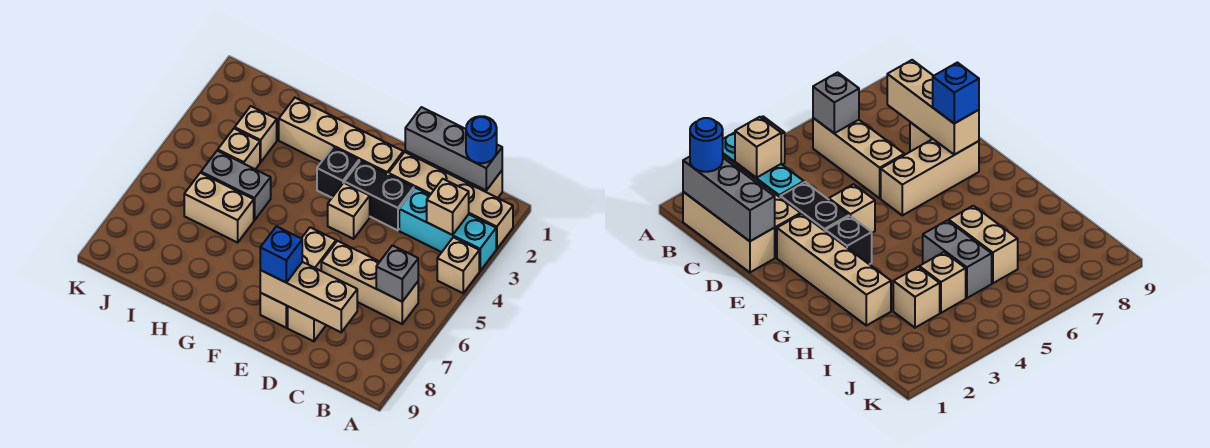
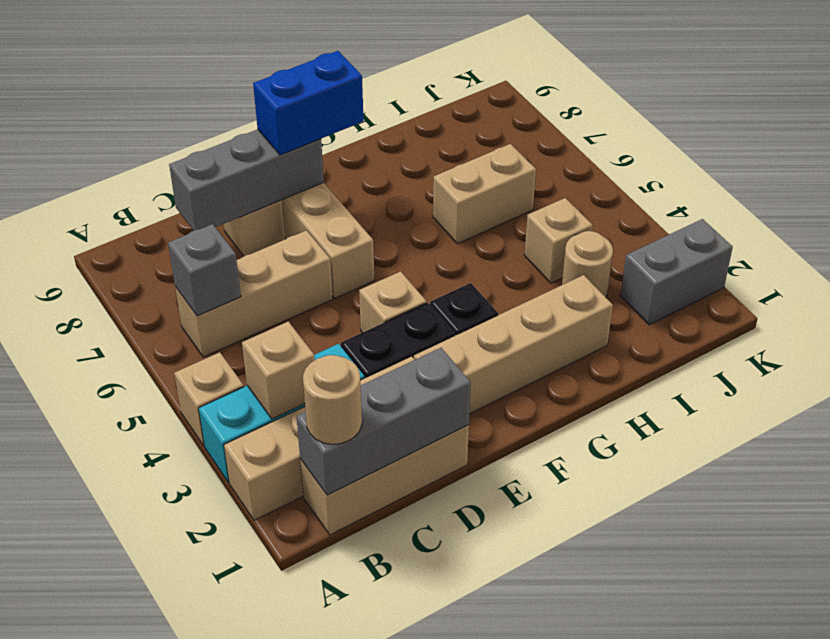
blue round brick B1 level 3 -> tan round brick B1 level 3
tan brick C8:E8 level 2 -> grey brick C8:E8 level 2
blue brick E8 level 3 -> blue brick E8:F8 level 3
grey brick H5:I5 level 1 -> grey brick J2:K2 level 1
tan brick I3 level 1 -> tan round brick I3 level 1

